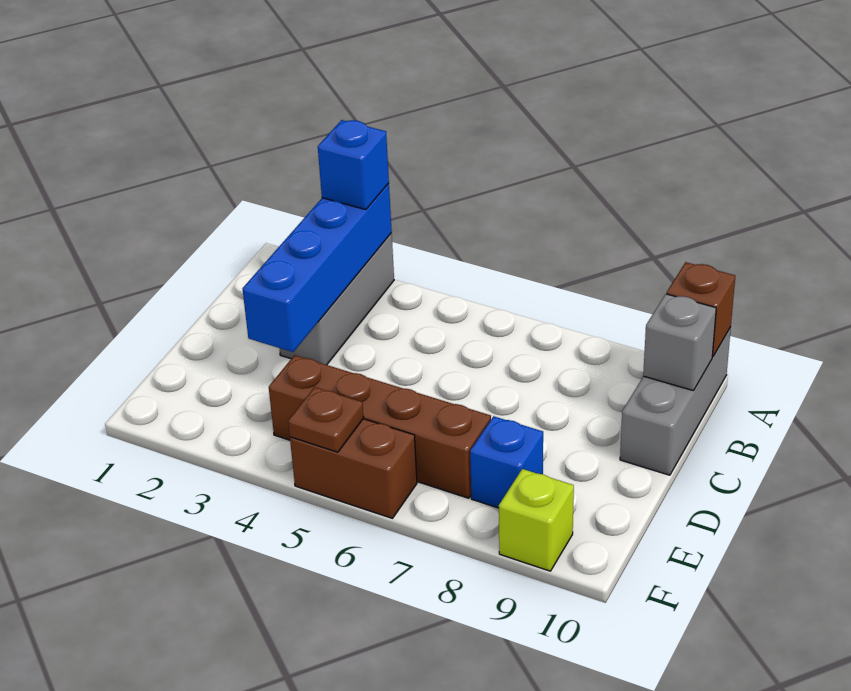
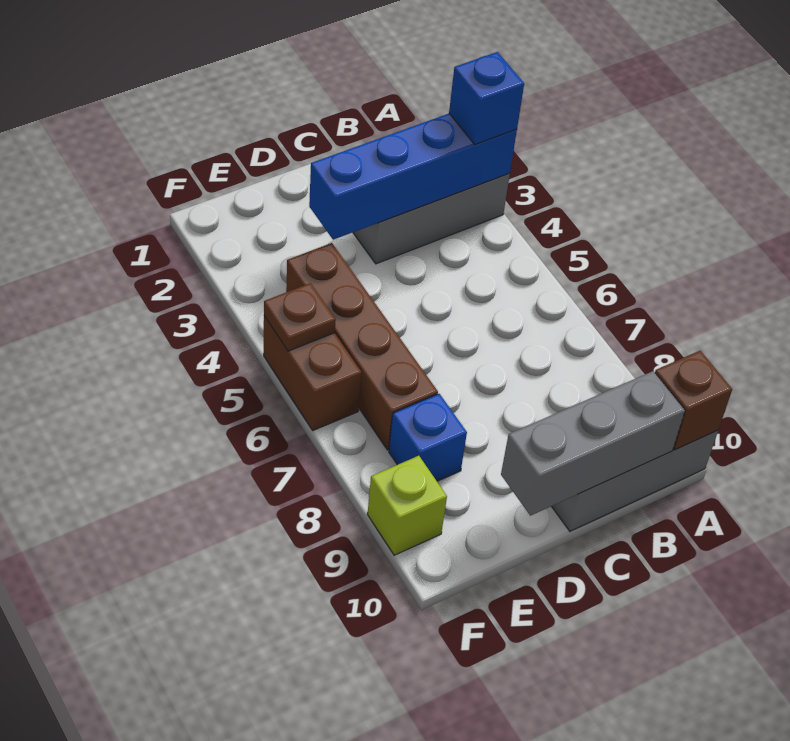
grey brick B10 level 2 -> grey brick B10:D10 level 2

